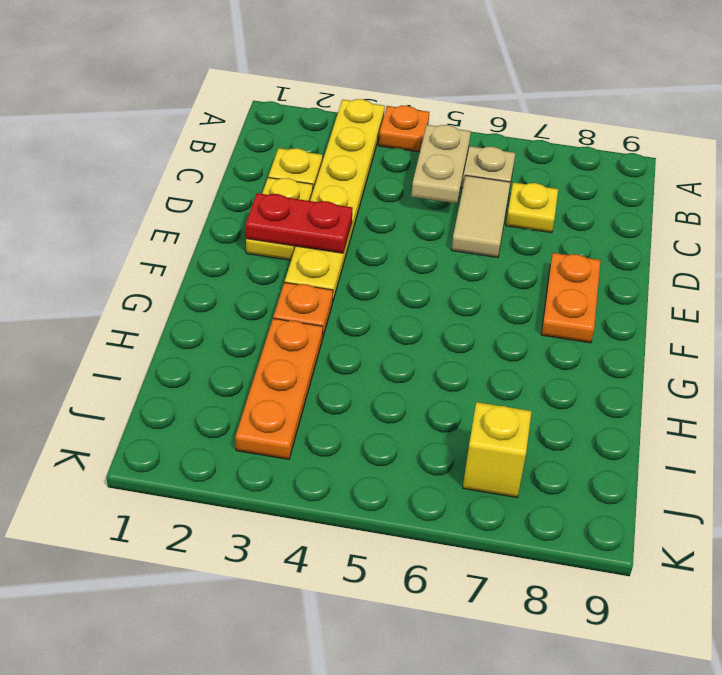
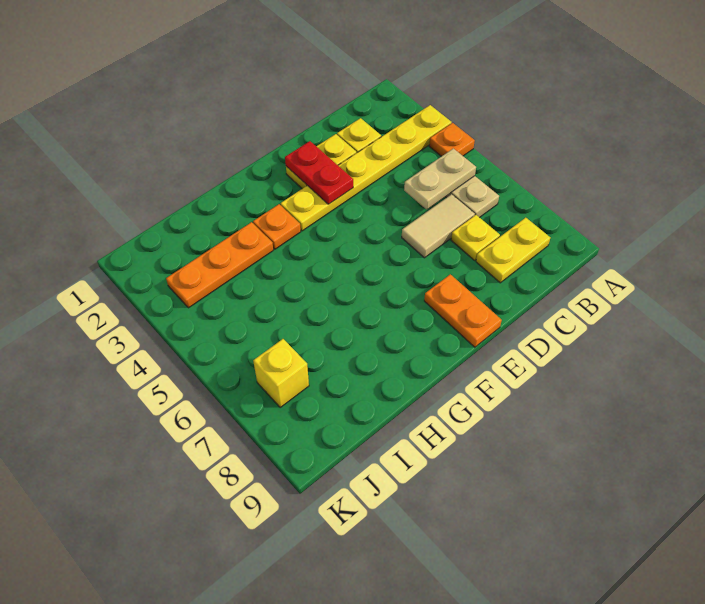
none -> yellow plate B8:C8 level 1
orange plate E8:F8 level 1 -> orange plate E8:E9 level 1

